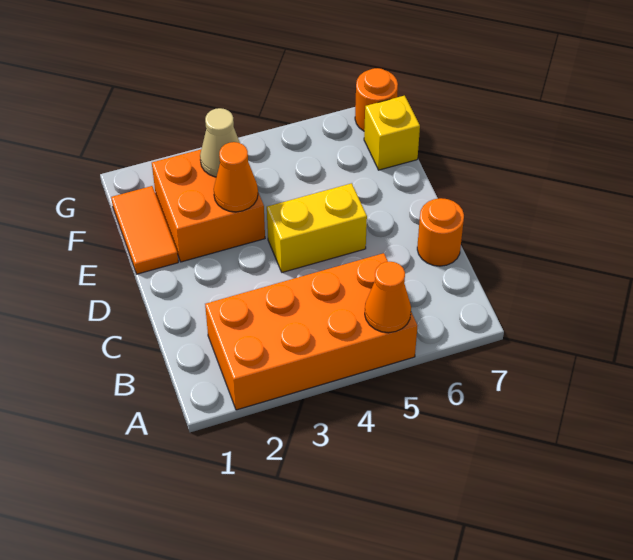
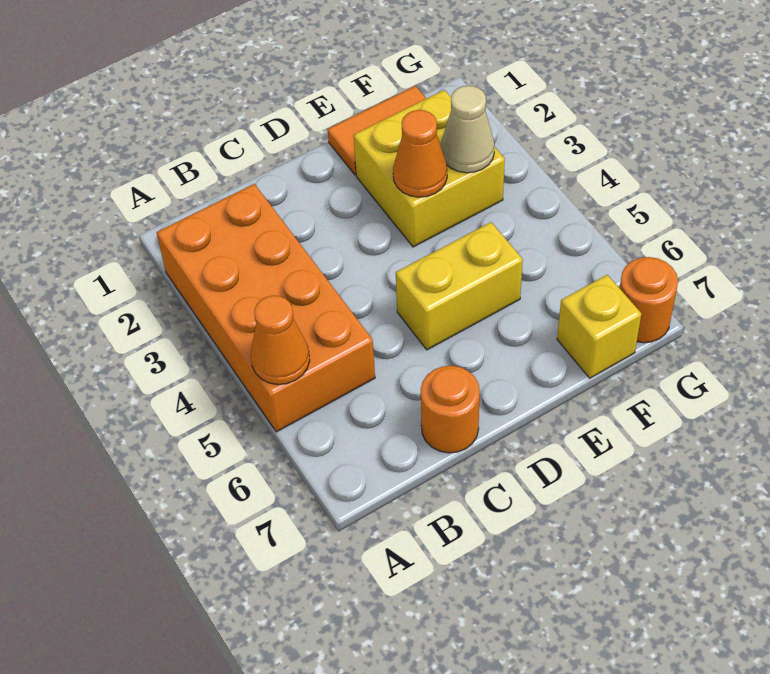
yellow brick D4:D5 level 1 -> yellow brick D5:E5 level 1
orange brick E2:F3 level 1 -> yellow brick E2:F3 level 1

